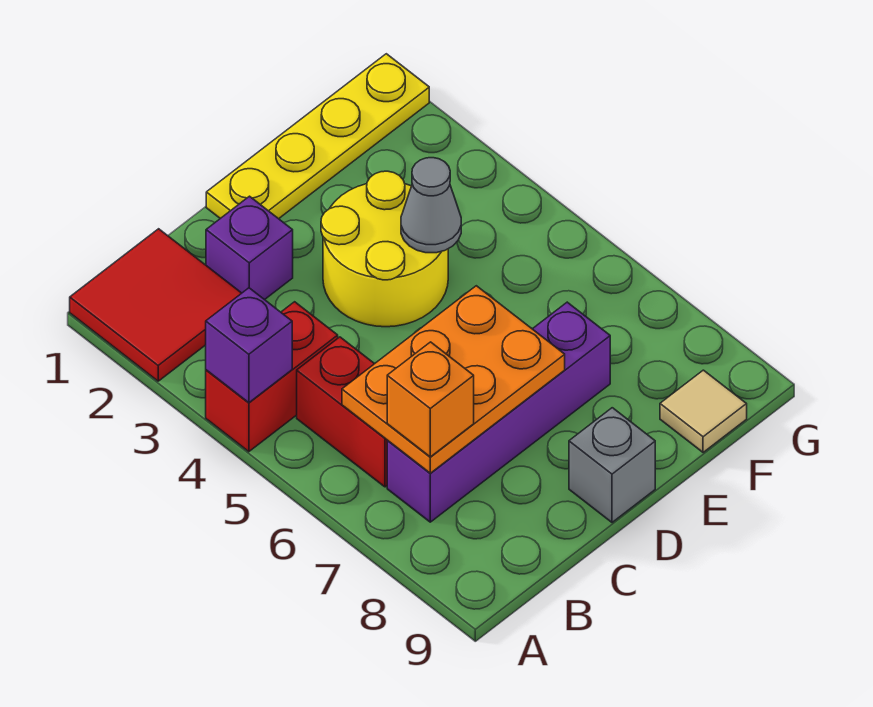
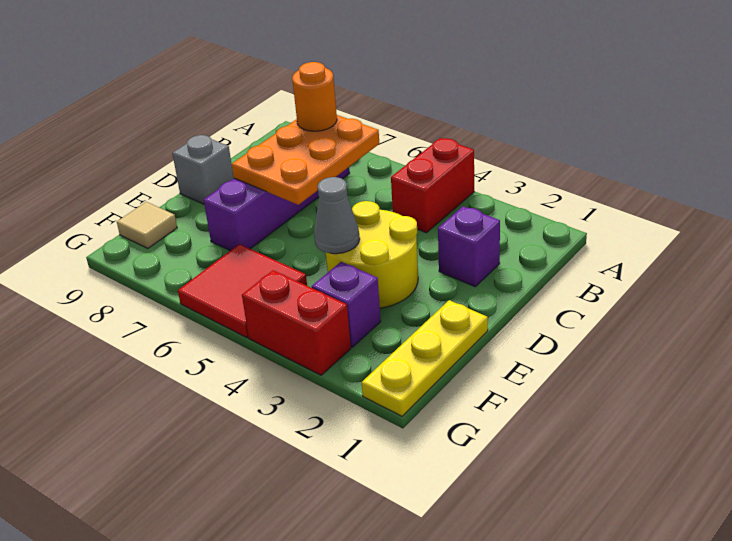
red tile A1:B2 level 1 -> red tile F5:G6 level 1
purple brick A4 level 2 -> purple brick F3 level 1
red brick B5:B6 level 1 -> red brick G3:G4 level 1
orange brick B7 level 3 -> orange round brick B7 level 3
yellow plate D1:G1 level 1 -> yellow plate E1:G1 level 1

